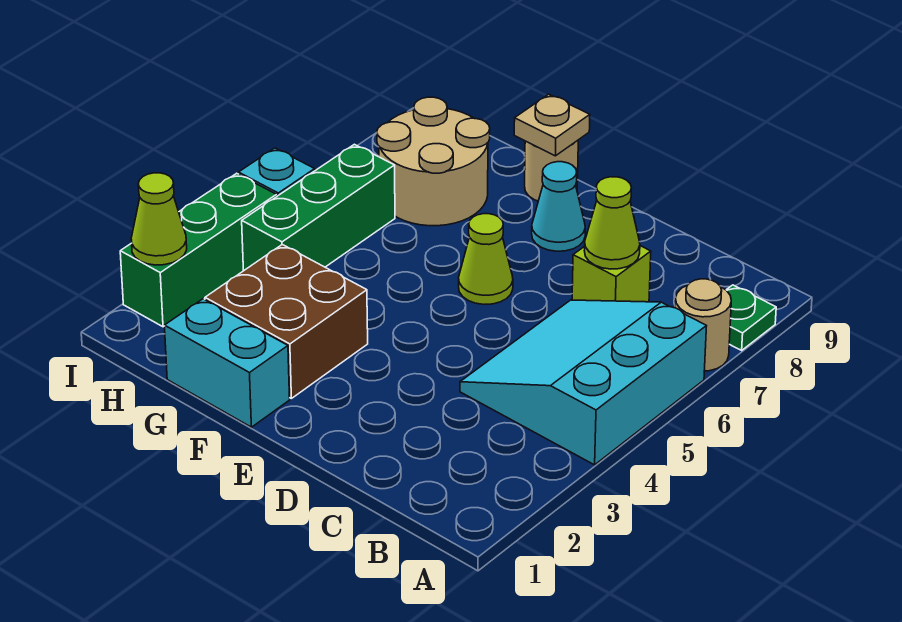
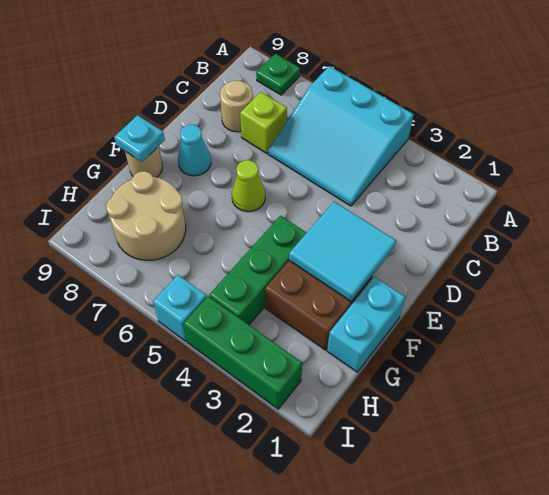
tan round brick A7 level 1 -> tan round brick C8 level 1
lime cone C7 level 2 -> none
none -> cyan tile E2:F3 level 2
tan plate F9 level 2 -> cyan plate F9 level 2
green brick H4:H6 level 1 -> green brick F4:H4 level 1
lime cone I2 level 2 -> none

